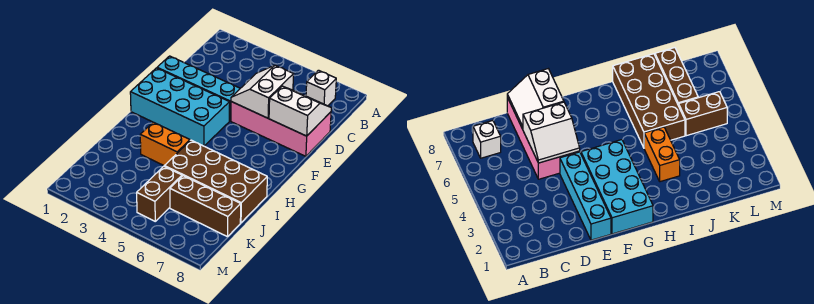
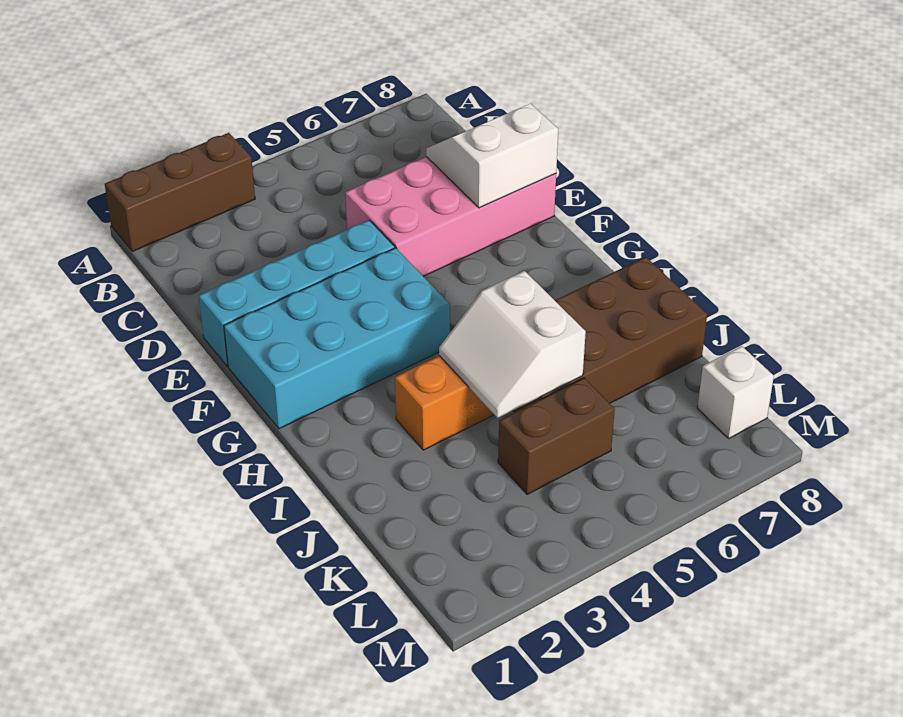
white brick B7 level 1 -> white brick L8 level 1
white slope D5:E6 level 2 top 6 -> white slope I4:J5 level 2 top 5
brown brick K5:L5 level 1 -> brown brick K4:K5 level 1
brown brick K6:K8 level 1 -> brown brick A1:A3 level 1

